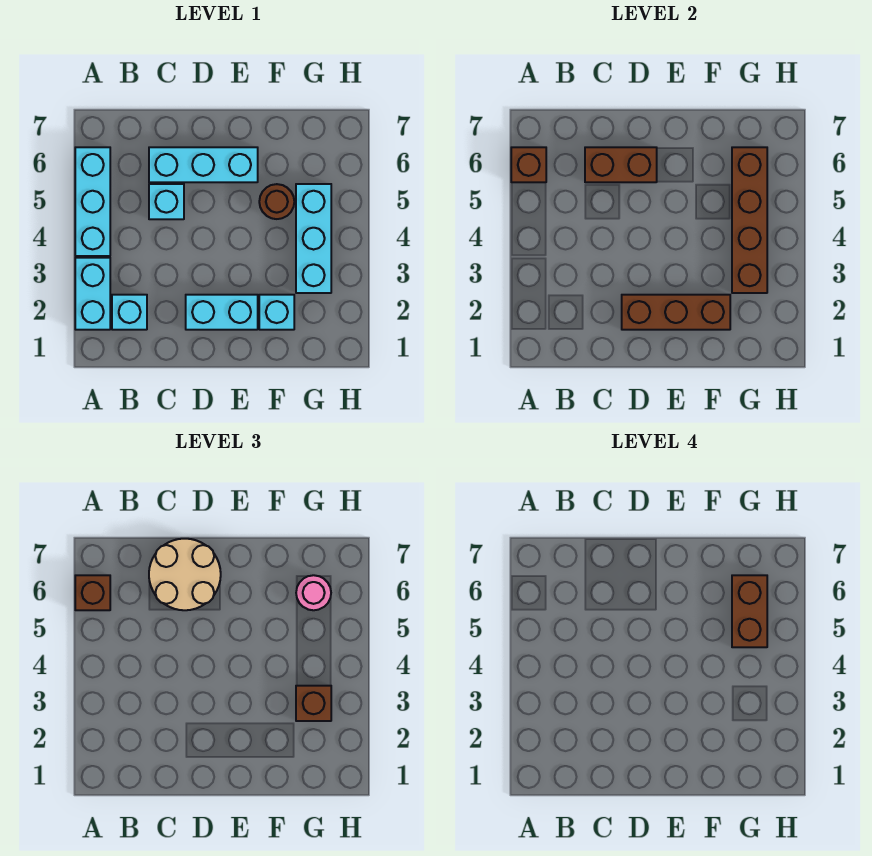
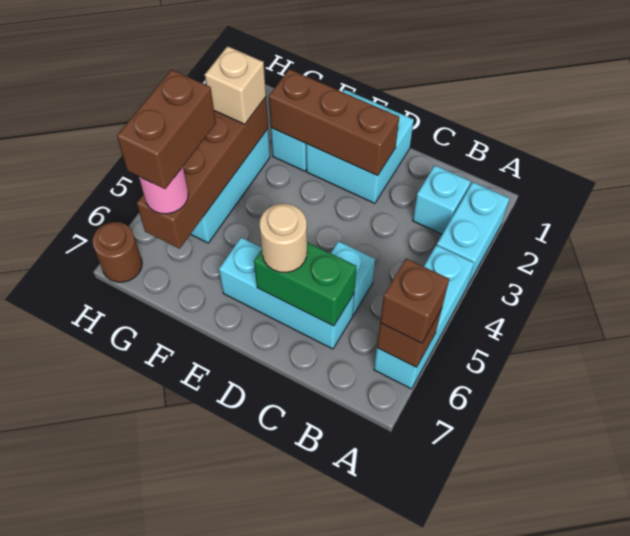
brown brick C6:D6 level 2 -> green brick C6:D6 level 2
tan round brick C6:D7 level 3 -> tan round brick D6 level 3
cyan brick D2:E2 level 1 -> cyan brick D1:E2 level 1
brown round brick F5 level 1 -> brown round brick H7 level 1
brown brick G3 level 3 -> tan brick G3 level 3

